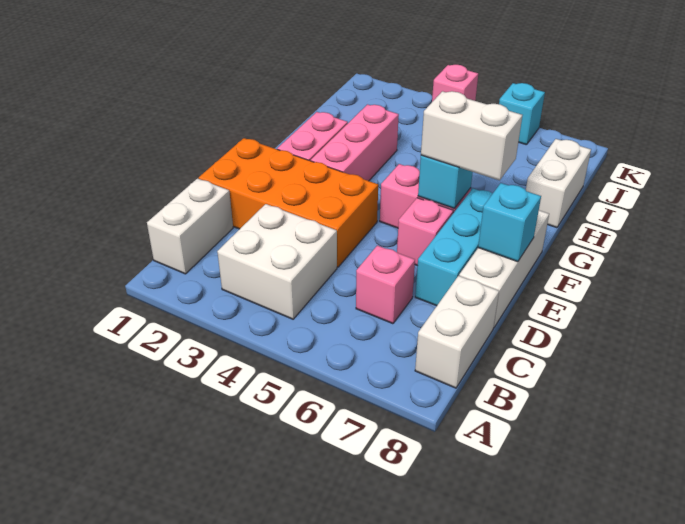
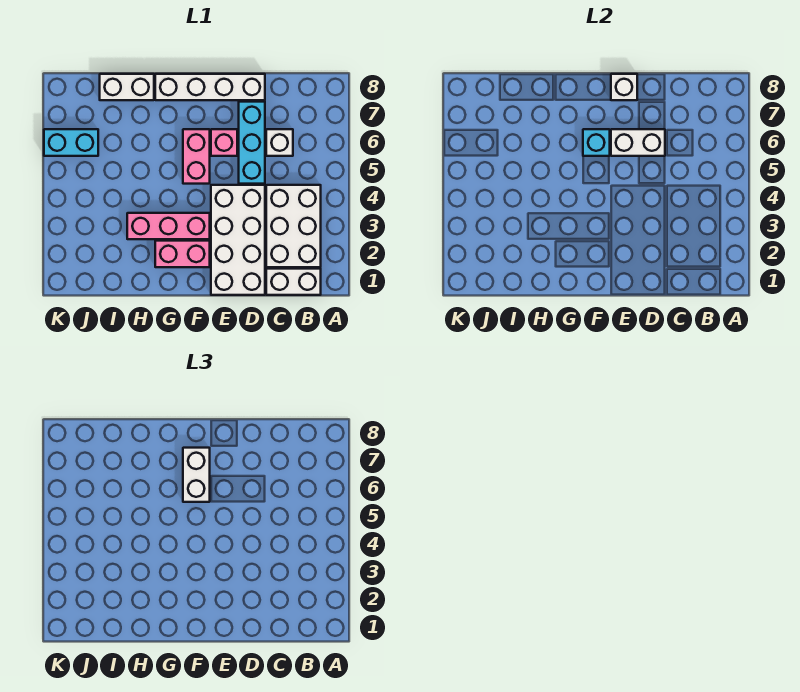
white brick B3:C4 level 1 -> white brick B2:C4 level 1
white brick B8:C8 level 1 -> white brick D6:E6 level 2
pink brick C6 level 1 -> white brick C6 level 1
orange brick D1:E4 level 1 -> white brick D1:E4 level 1
cyan brick D7:F7 level 1 -> cyan brick D5:D7 level 1
white brick D8:F8 level 1 -> white brick D8:G8 level 1
cyan brick E8 level 2 -> white brick E8 level 2
pink brick K4 level 1 -> none
cyan brick K6 level 1 -> cyan brick J6:K6 level 1

